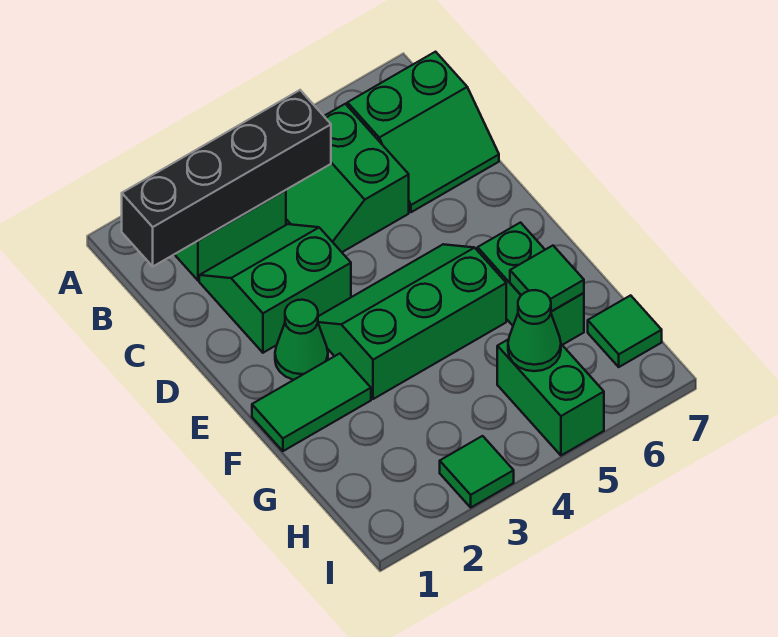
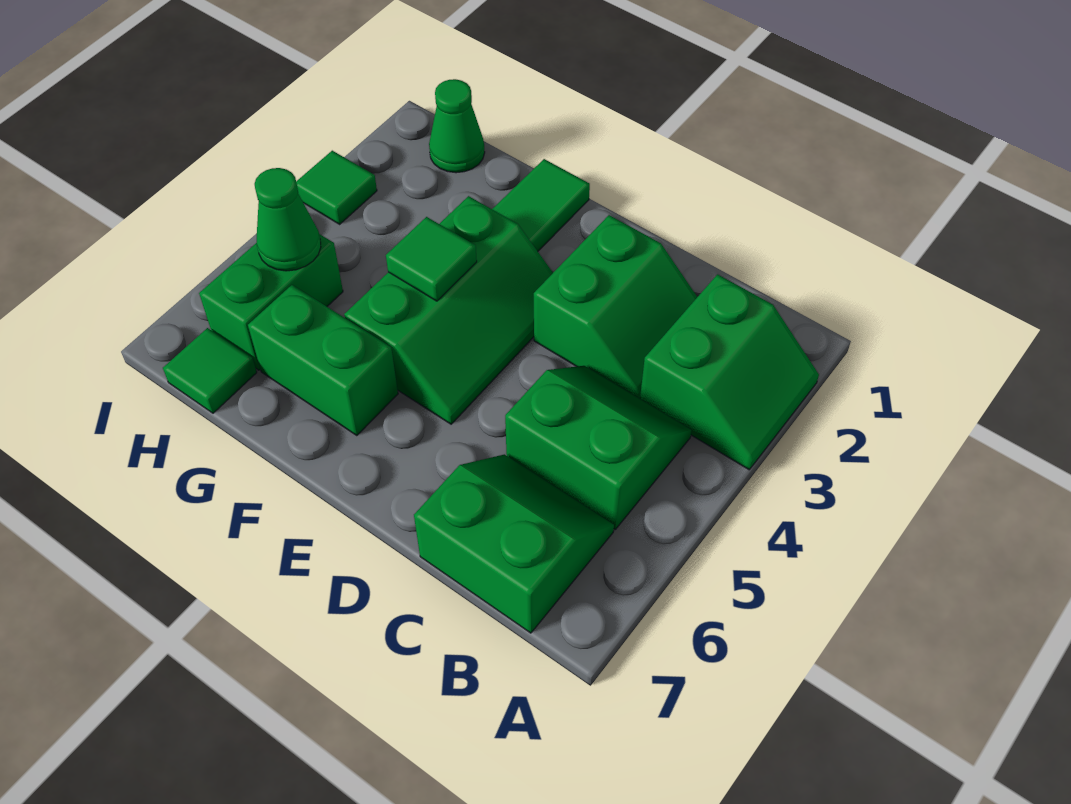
black brick B1:B4 level 2 -> none
green slope B6:C7 level 1 top B -> green slope B6:C7 level 1 top 7
green cone E2 level 1 -> green cone H1 level 1
green tile G6 level 2 -> green tile F4 level 2
green brick H5:I5 level 1 -> green brick H5:H6 level 1

